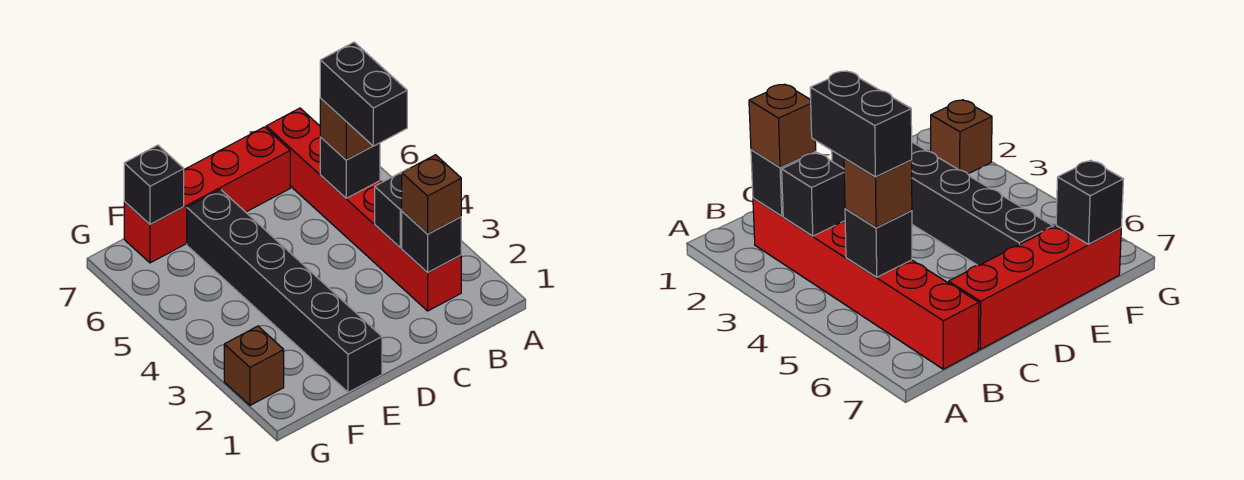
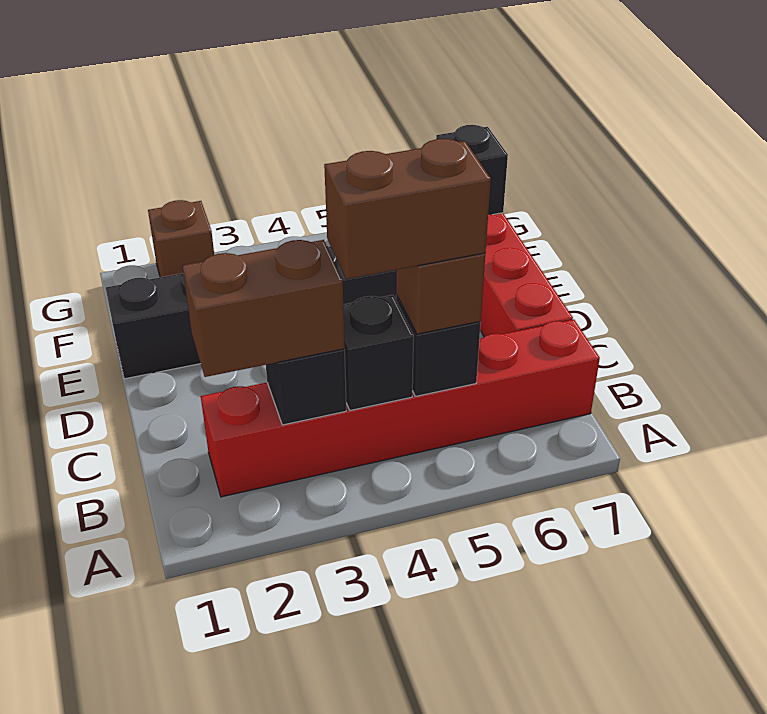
black brick B2 level 2 -> black brick B4 level 2
brown brick B2 level 3 -> brown brick B2:B3 level 3
black brick B4:B5 level 4 -> brown brick B4:B5 level 4

